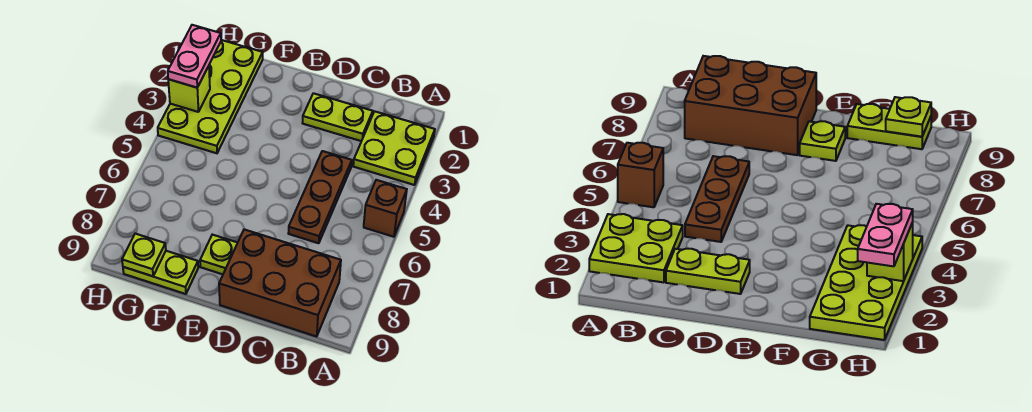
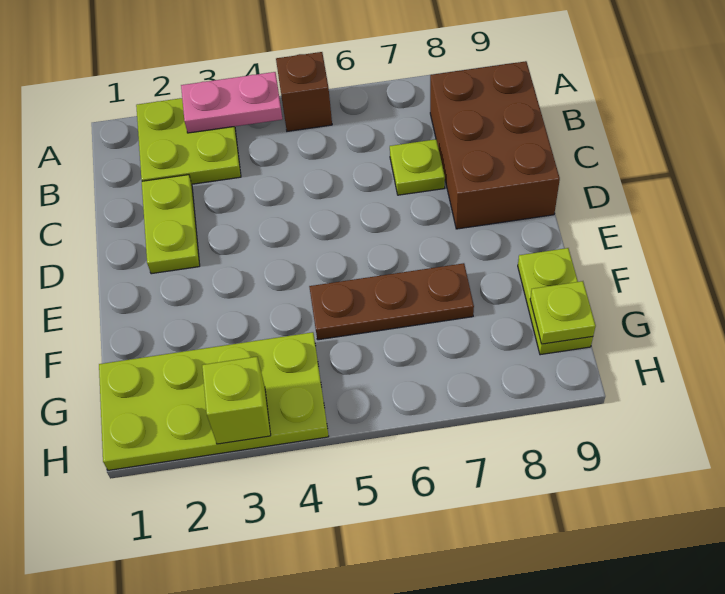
brown plate C4:C6 level 1 -> brown plate F5:F7 level 1
lime plate E8 level 1 -> lime plate C7 level 1
pink plate H2:H3 level 3 -> pink plate A3:A4 level 2

